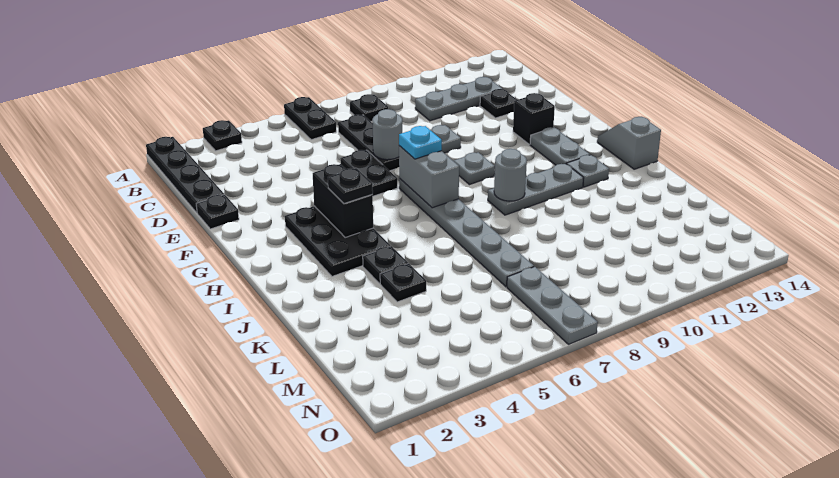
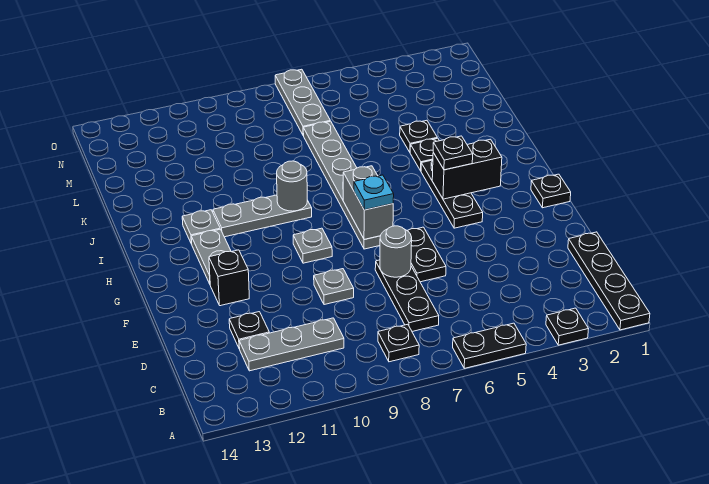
black plate A6:B6 level 1 -> black plate A5:A6 level 1
black plate E1 level 1 -> black plate G1 level 1
black plate G3:I4 level 1 -> black plate G4:I4 level 1
black brick G4:H4 level 2 -> black brick H3:H4 level 2
grey slope H14:I14 level 1 top I -> none

